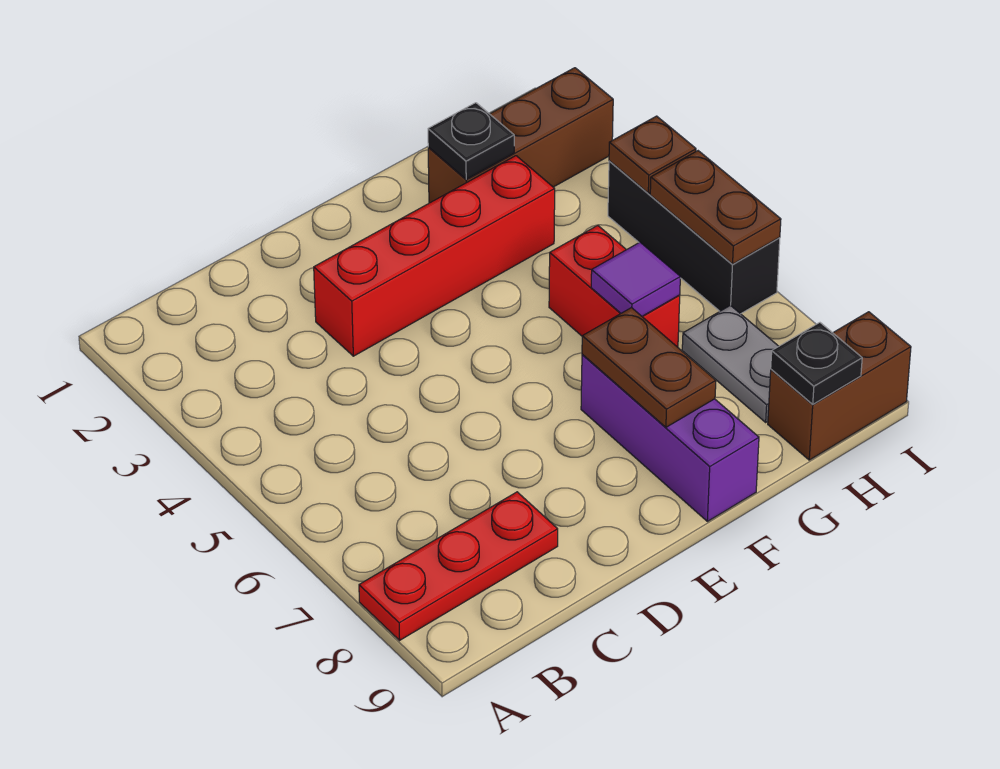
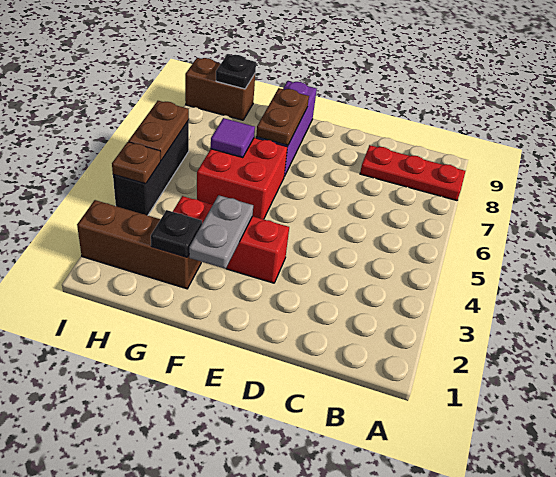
red brick D3:G3 level 1 -> red brick E3:G3 level 1
red brick G5:G6 level 1 -> red brick F5:G6 level 1
grey plate H7:H8 level 1 -> grey plate F2:F3 level 2

